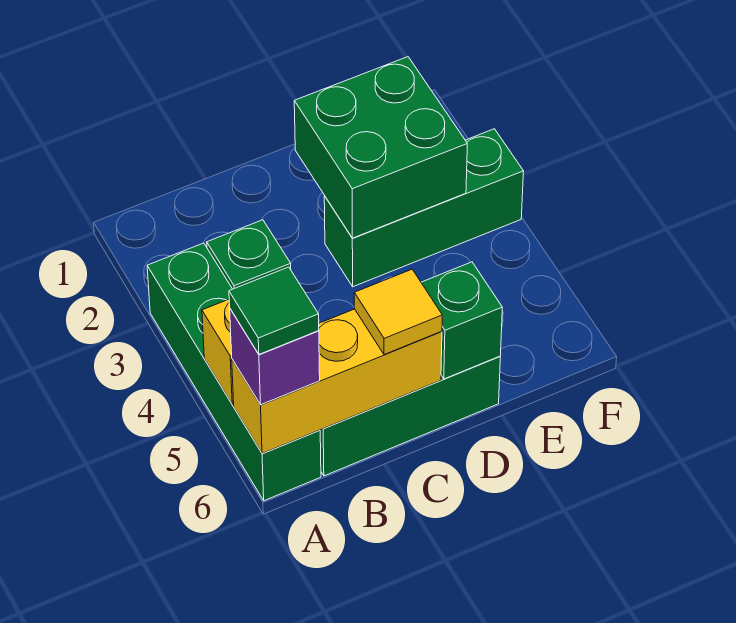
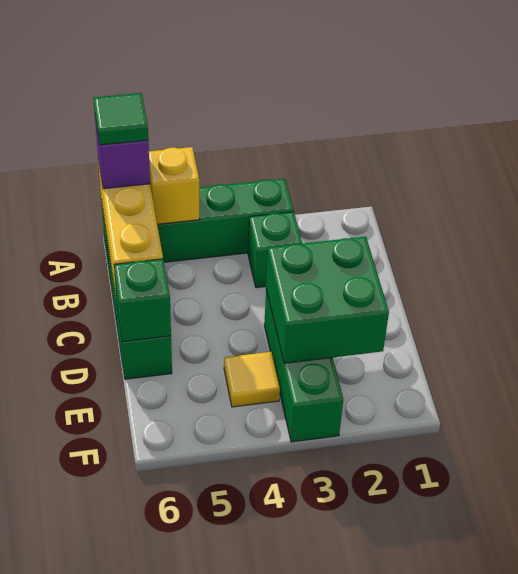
yellow tile C6 level 3 -> yellow tile E4 level 1

